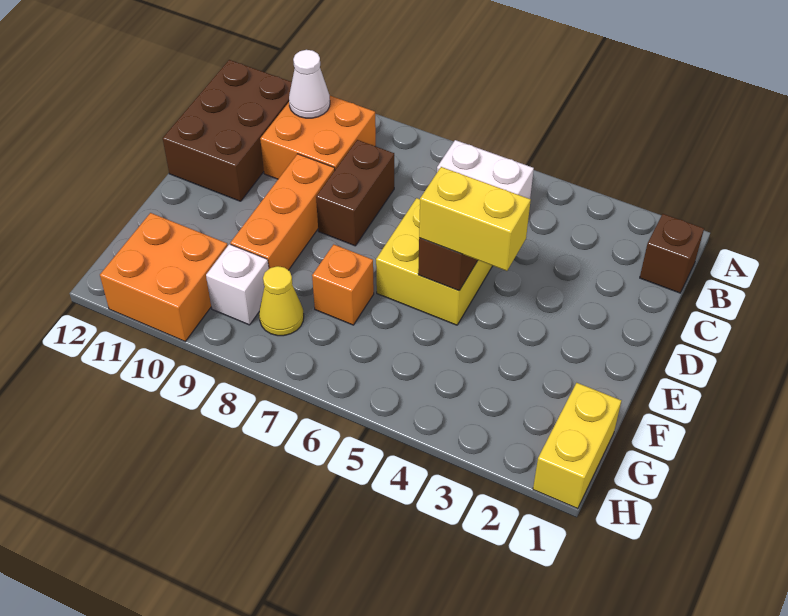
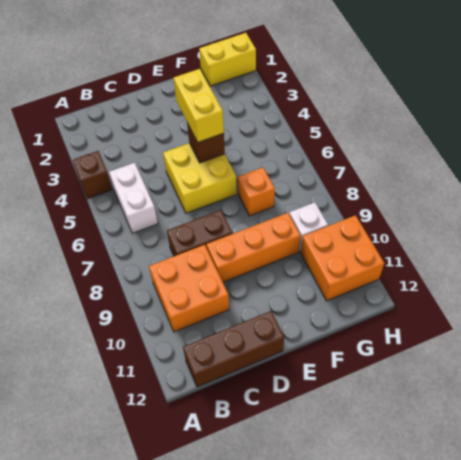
brown brick B1 level 1 -> brown brick A4 level 1
white cone B10 level 2 -> none
brown brick B11:D12 level 1 -> brown brick B12:D12 level 1
yellow cone G8 level 1 -> none

